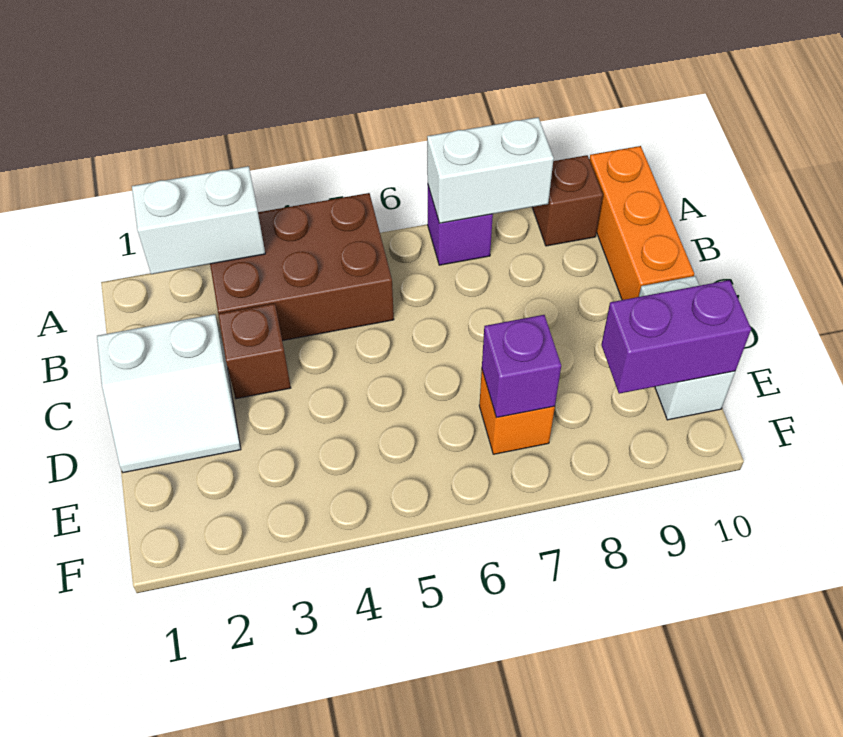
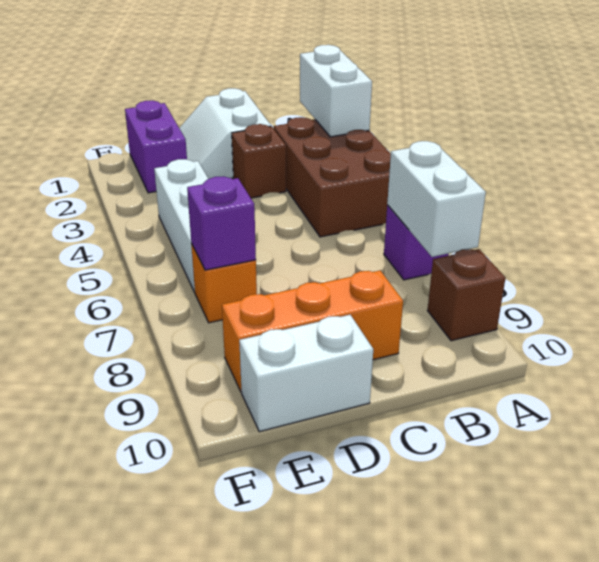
orange brick A10:C10 level 1 -> orange brick C9:E9 level 1
none -> white brick E4:E6 level 1
purple brick E9:E10 level 2 -> purple brick E1:E2 level 1

